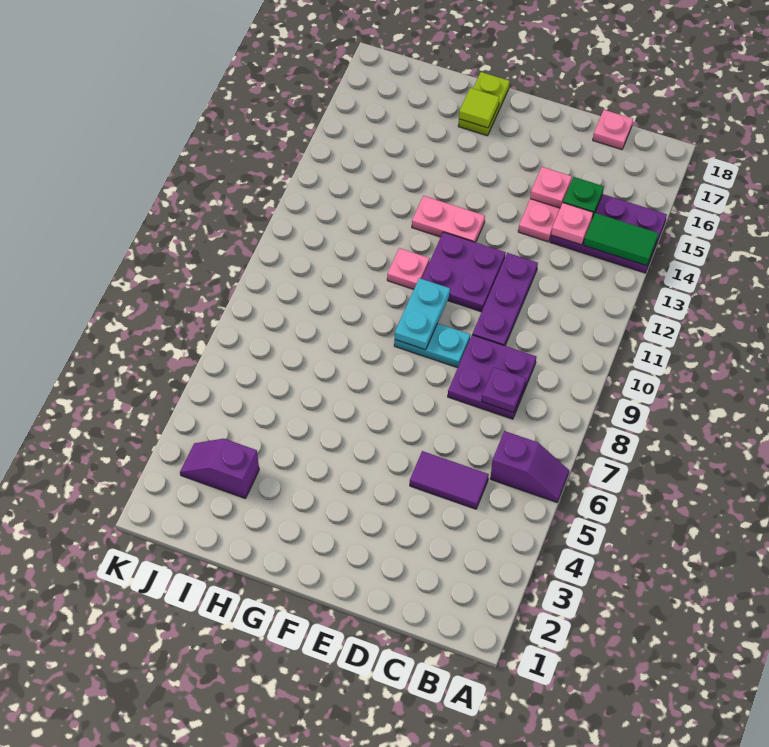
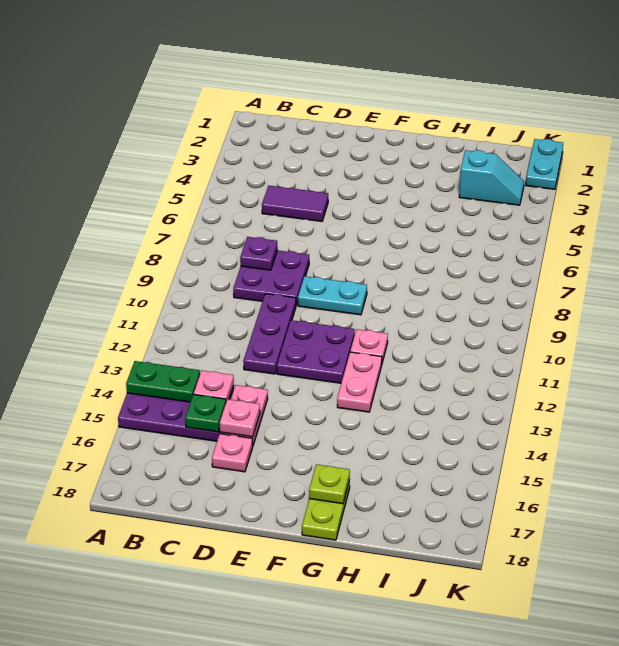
purple slope A6:B6 level 1 top B -> none
green tile A14:B14 level 2 -> green plate A14:B14 level 2
pink plate C18 level 1 -> pink plate D16 level 1
cyan plate F9:F10 level 2 -> cyan plate K1:K2 level 1
pink plate F13:G13 level 1 -> pink plate G12:G13 level 1
lime tile G17 level 2 -> lime plate G17 level 2
purple slope I3:J3 level 1 top I -> cyan slope I3:J3 level 1 top I

